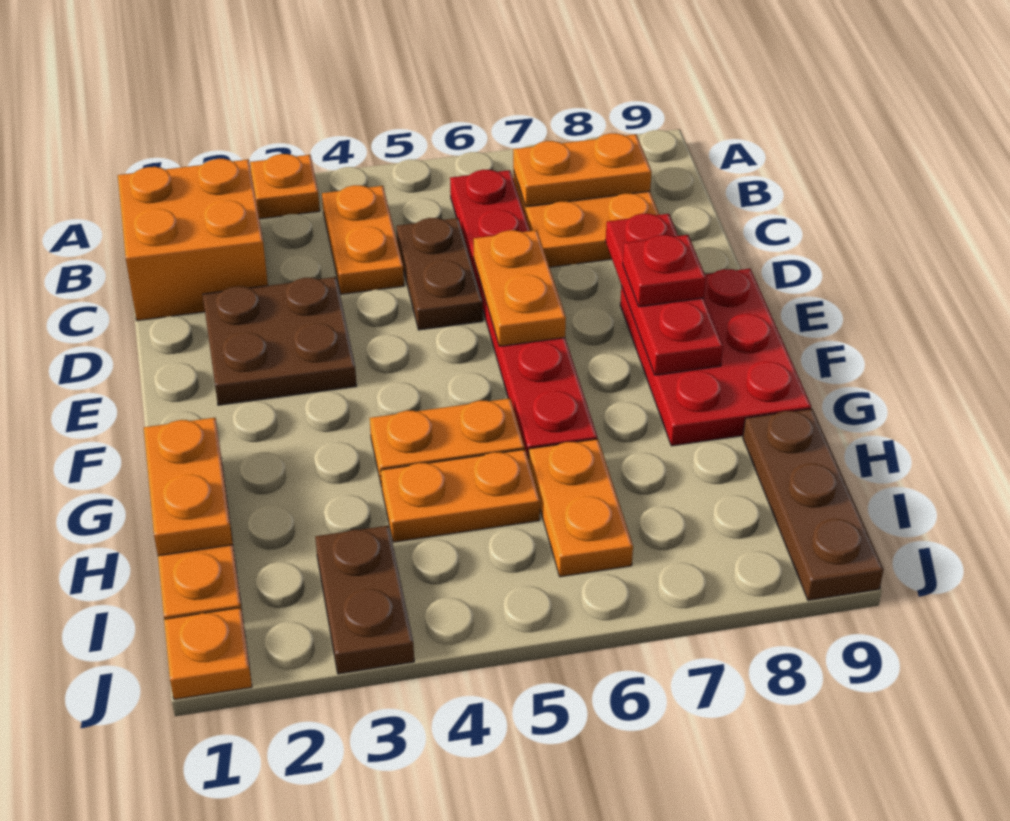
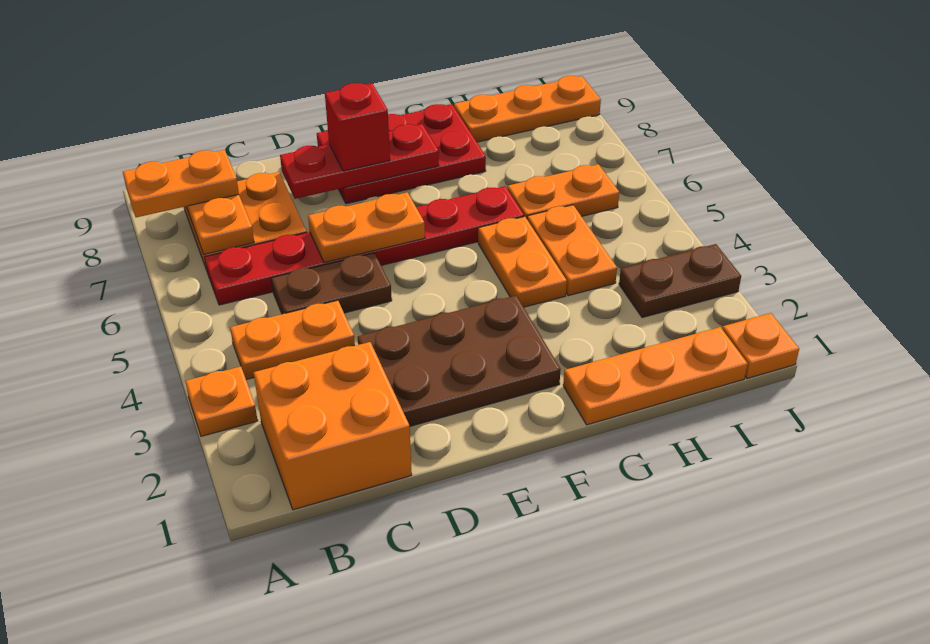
brown plate D2:E3 level 1 -> brown plate D2:F3 level 1
red plate E8 level 3 -> red brick E8 level 3
orange plate G1:H1 level 2 -> orange plate A8:B8 level 3
brown plate H9:J9 level 1 -> orange plate H9:J9 level 1

